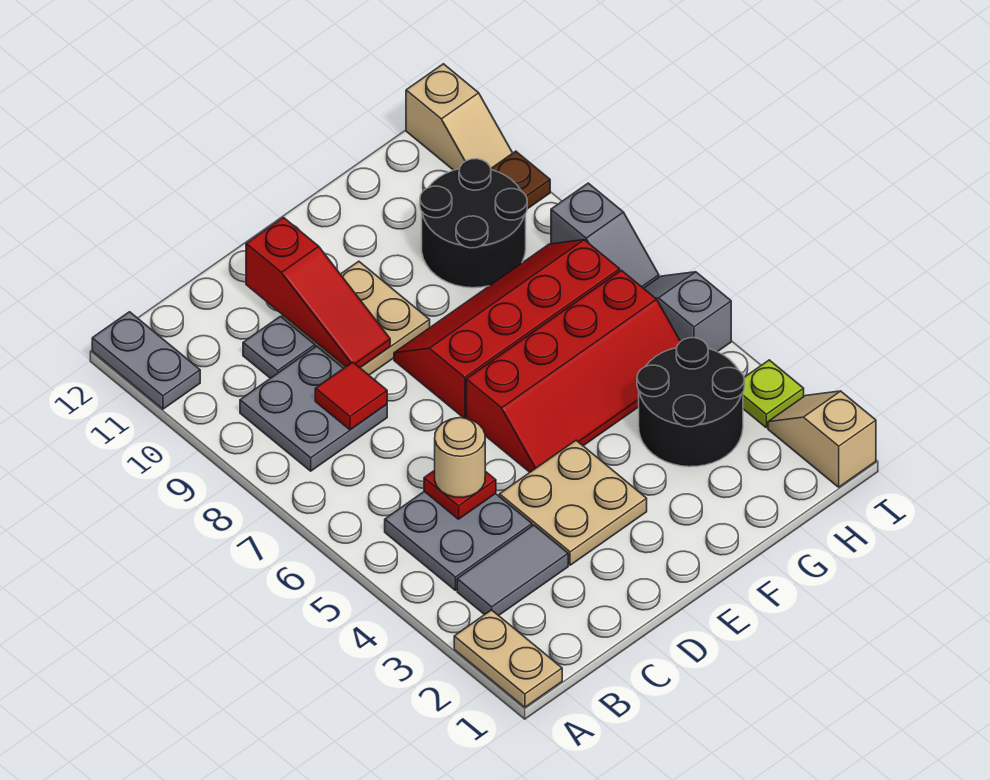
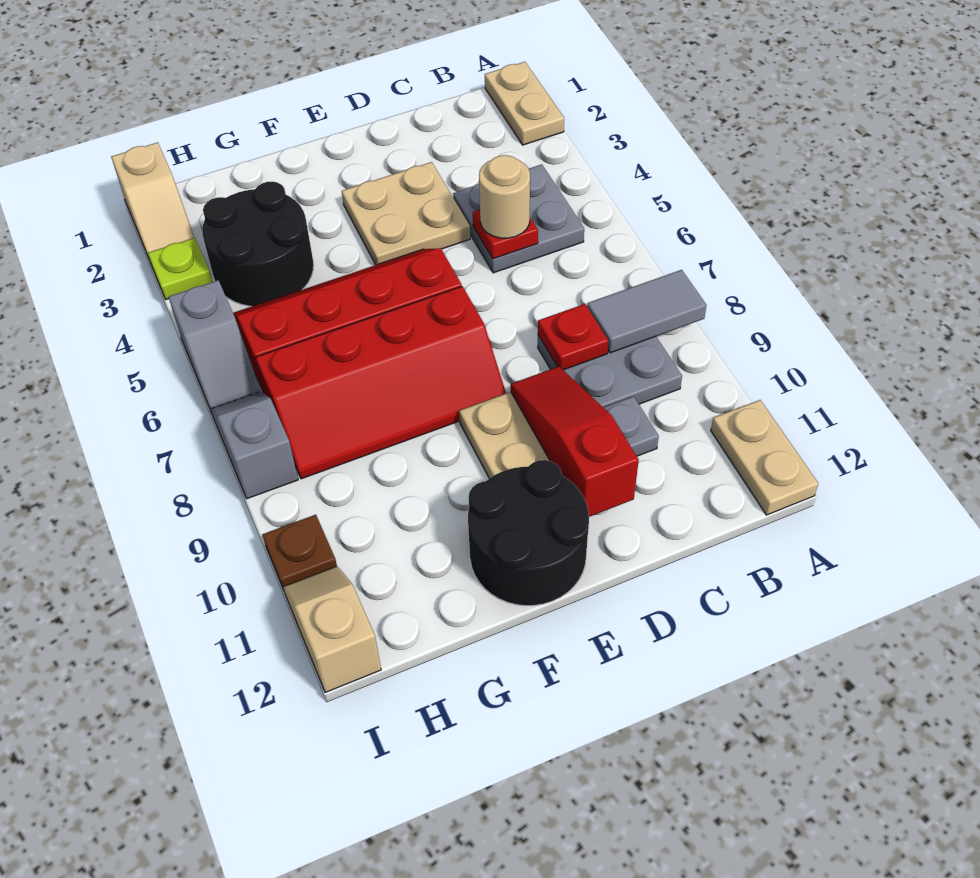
grey plate A11:A12 level 1 -> tan plate A11:A12 level 1
grey tile B3:C3 level 1 -> grey tile A8:B8 level 2
red tile C8 level 2 -> red plate C8 level 2
black round brick G9:H10 level 1 -> black round brick E11:F12 level 1

